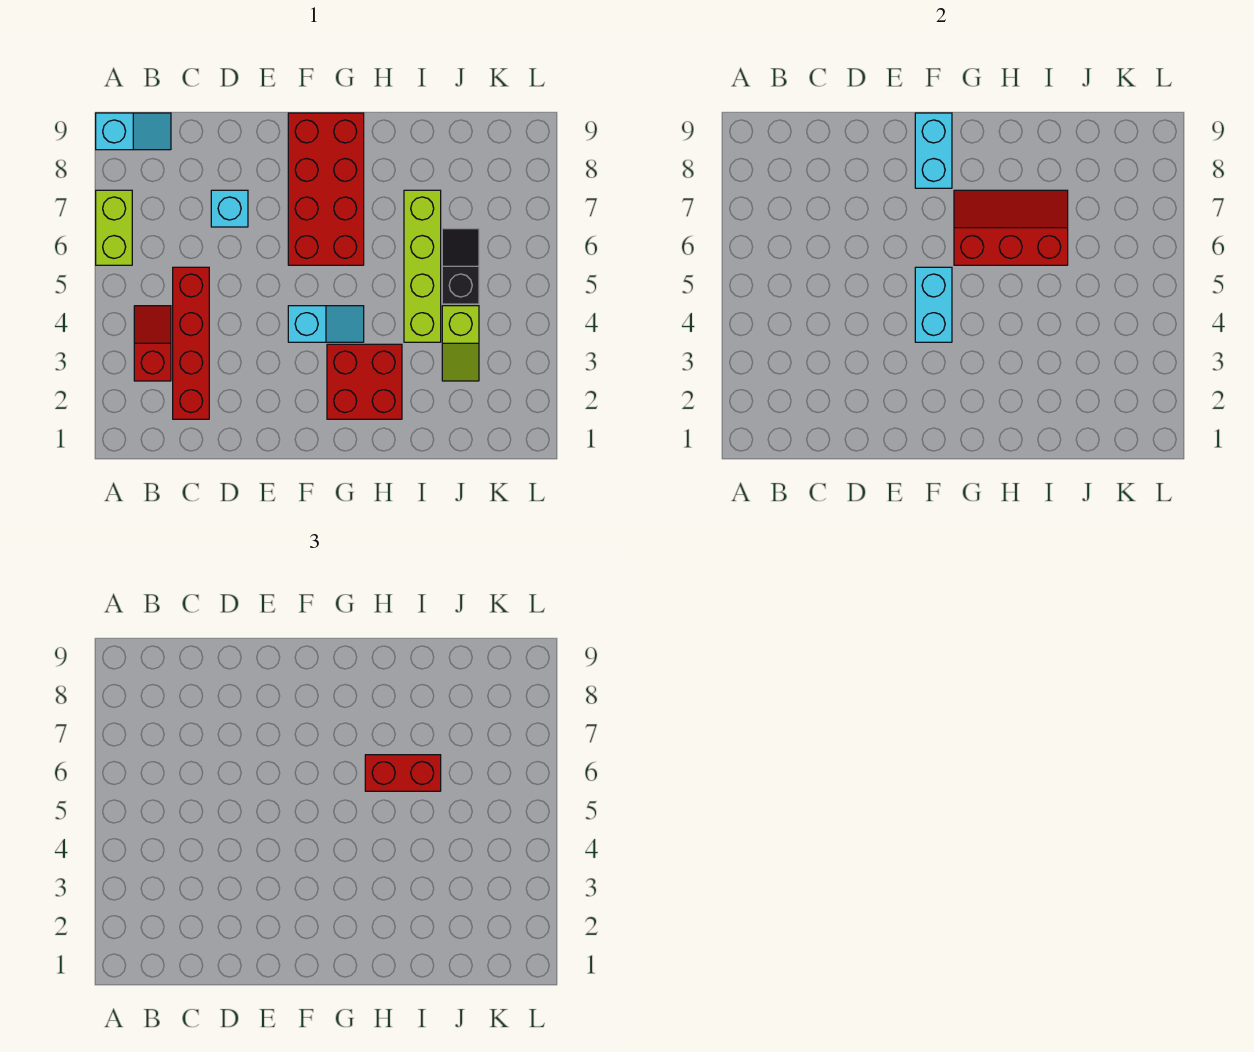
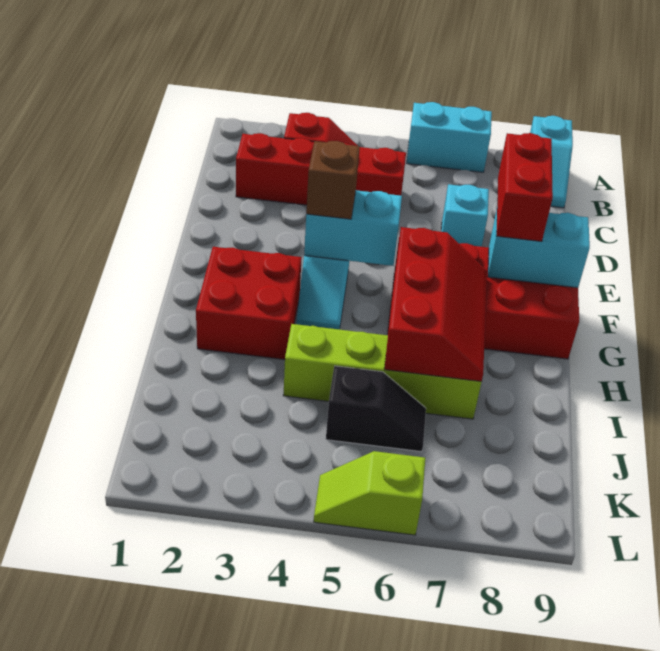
lime brick A6:A7 level 1 -> cyan brick A6:A7 level 1
none -> brown brick F4 level 3
red brick H6:I6 level 3 -> red brick E8:F8 level 3
lime slope J3:J4 level 1 top 4 -> lime slope L5:L6 level 1 top 6

